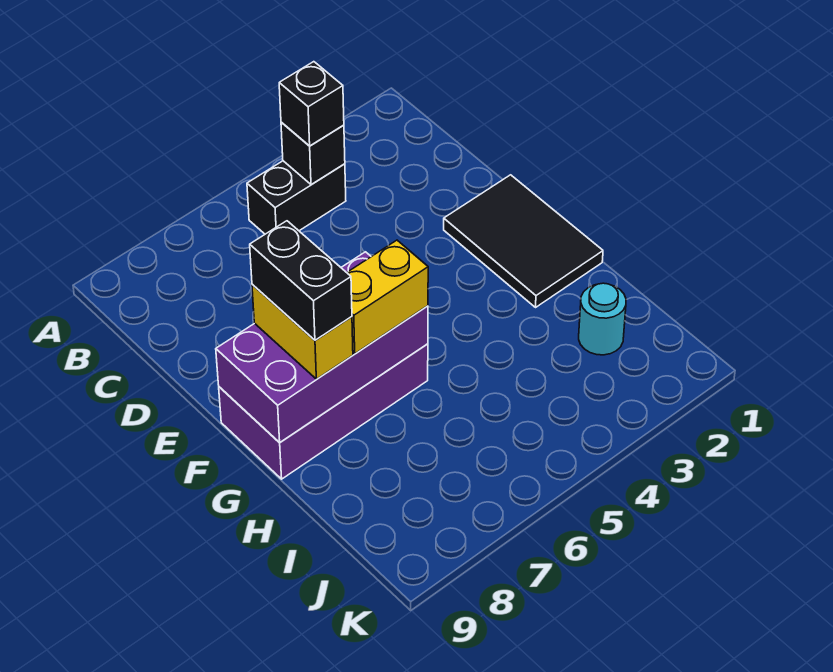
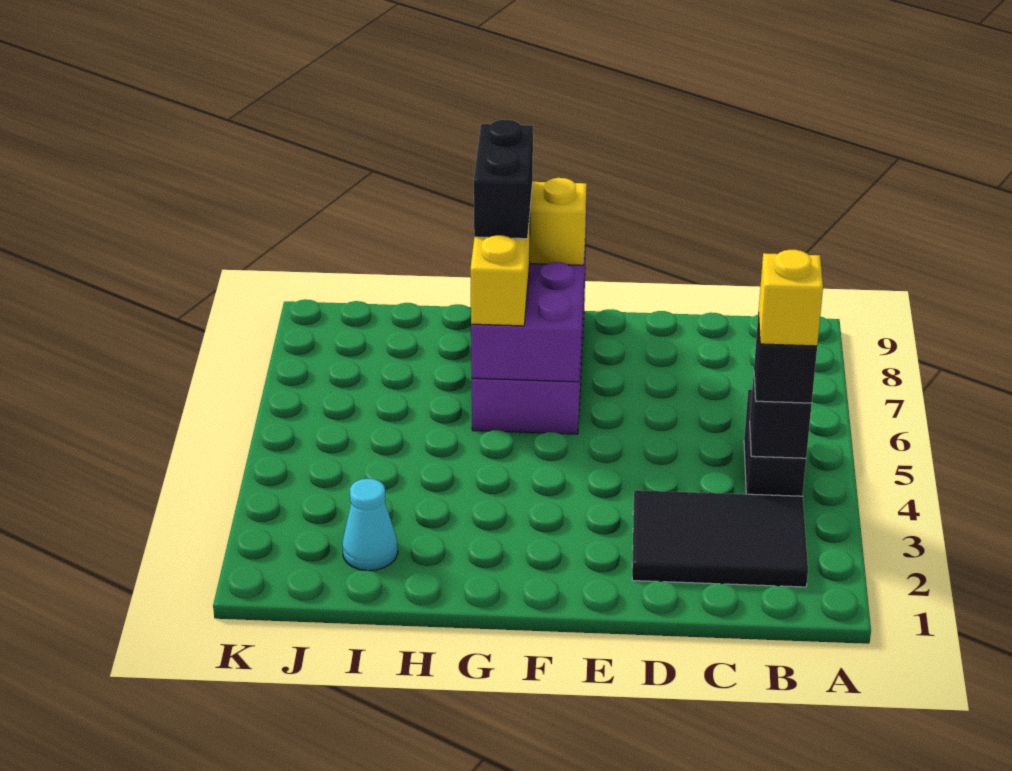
none -> yellow brick B4 level 4
black tile E1:G2 level 1 -> black tile B2:D3 level 1
black brick F8:G8 level 4 -> black brick G7:G8 level 4
cyan round brick I2 level 1 -> cyan cone I2 level 1

